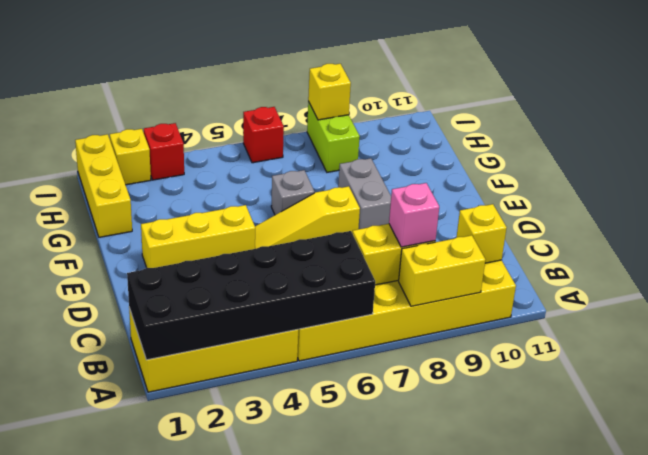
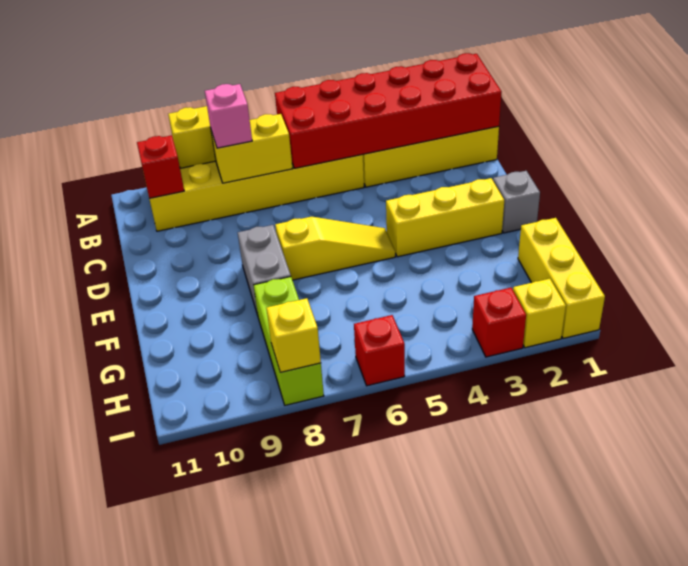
black brick A1:B6 level 2 -> red brick A1:B6 level 2
yellow brick B10 level 2 -> red brick B10 level 2
grey brick F6 level 1 -> grey brick E1 level 1
lime brick H8:I8 level 1 -> lime brick G8:I8 level 1

